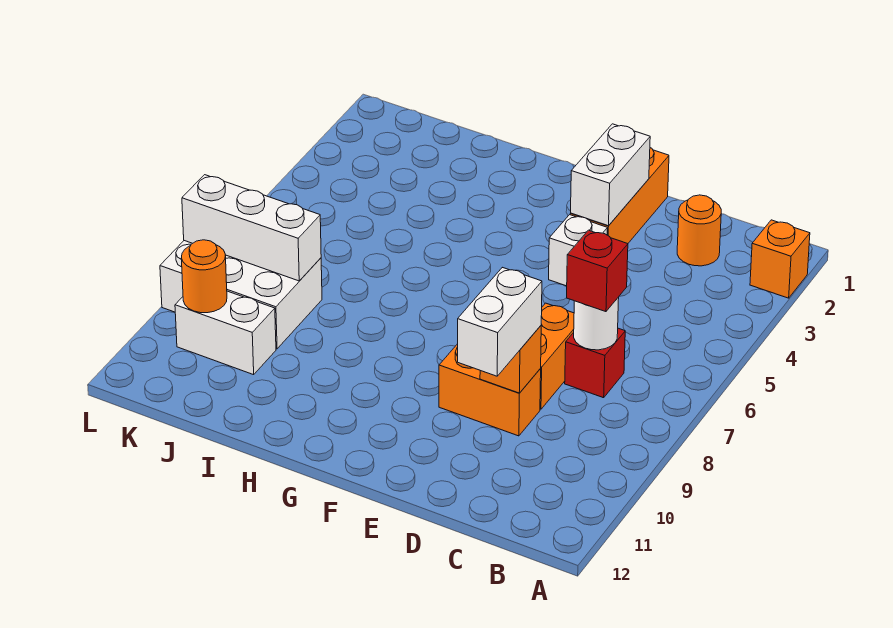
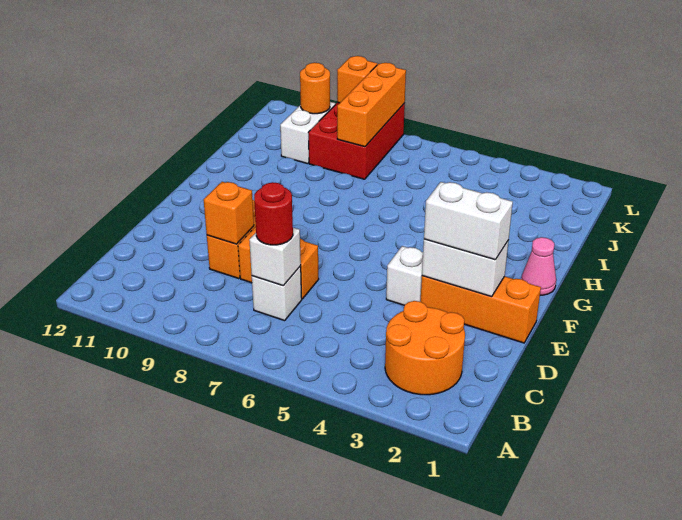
orange brick A2 level 1 -> orange brick L9 level 2
orange round brick C2 level 1 -> orange round brick B2:C3 level 1
red brick C7 level 1 -> white brick C7 level 1
white round brick C7 level 2 -> white brick C7 level 2
red brick C7 level 3 -> red round brick C7 level 3
white brick D9:D10 level 3 -> white brick E2:E3 level 3
none -> pink cone G1 level 1
white brick J8:L9 level 1 -> red brick J8:L9 level 1
white brick J8:L8 level 2 -> orange brick J8:L8 level 2

